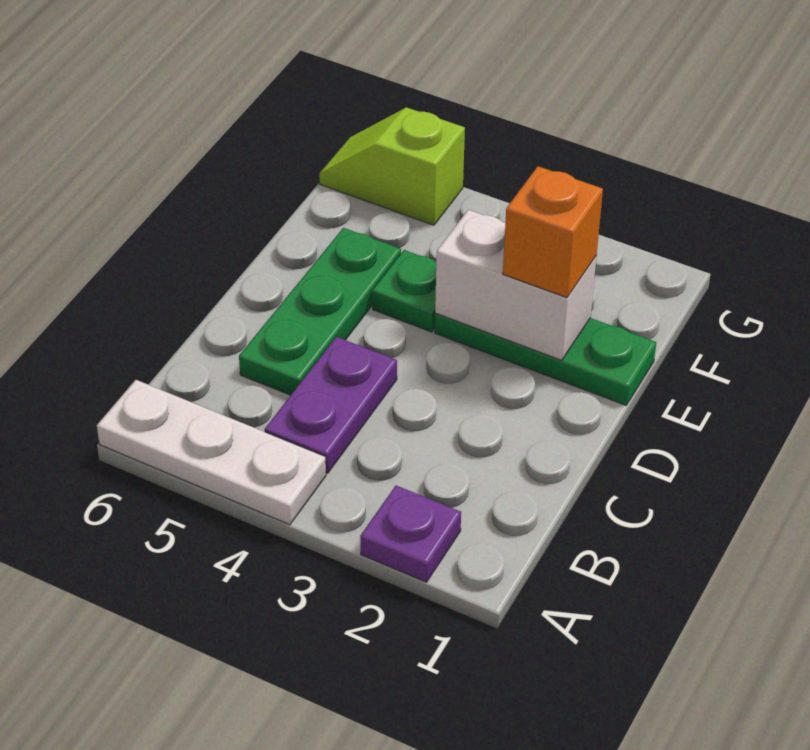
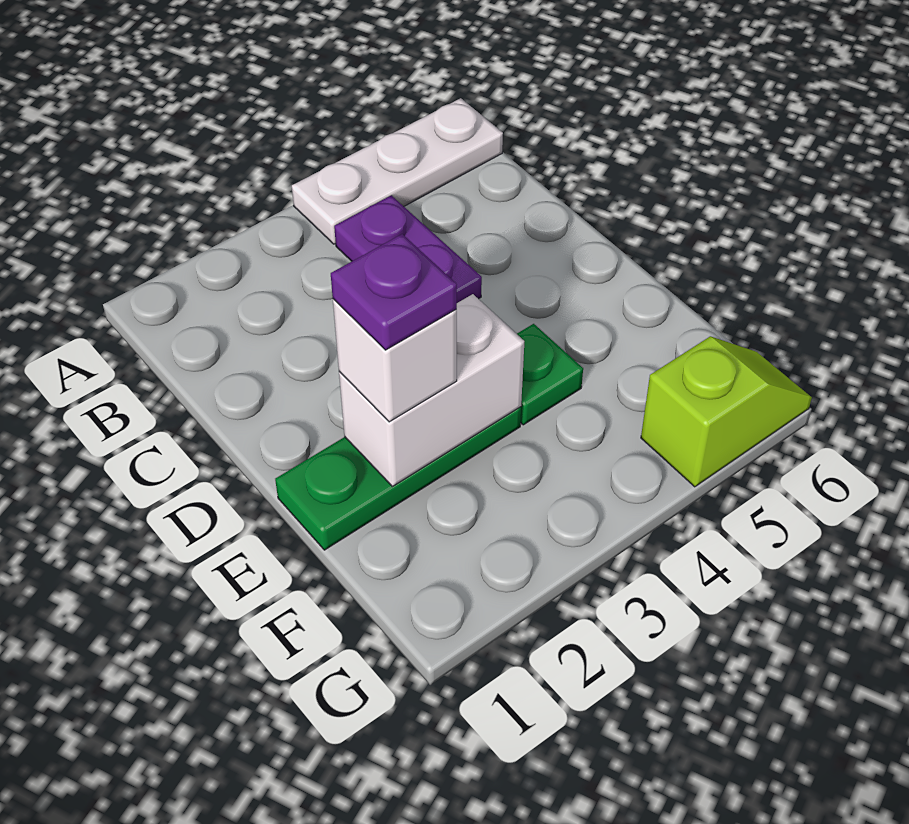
purple plate A2 level 1 -> purple plate E2 level 4
green plate C5:E5 level 1 -> none
orange brick E2 level 3 -> white brick E2 level 3

